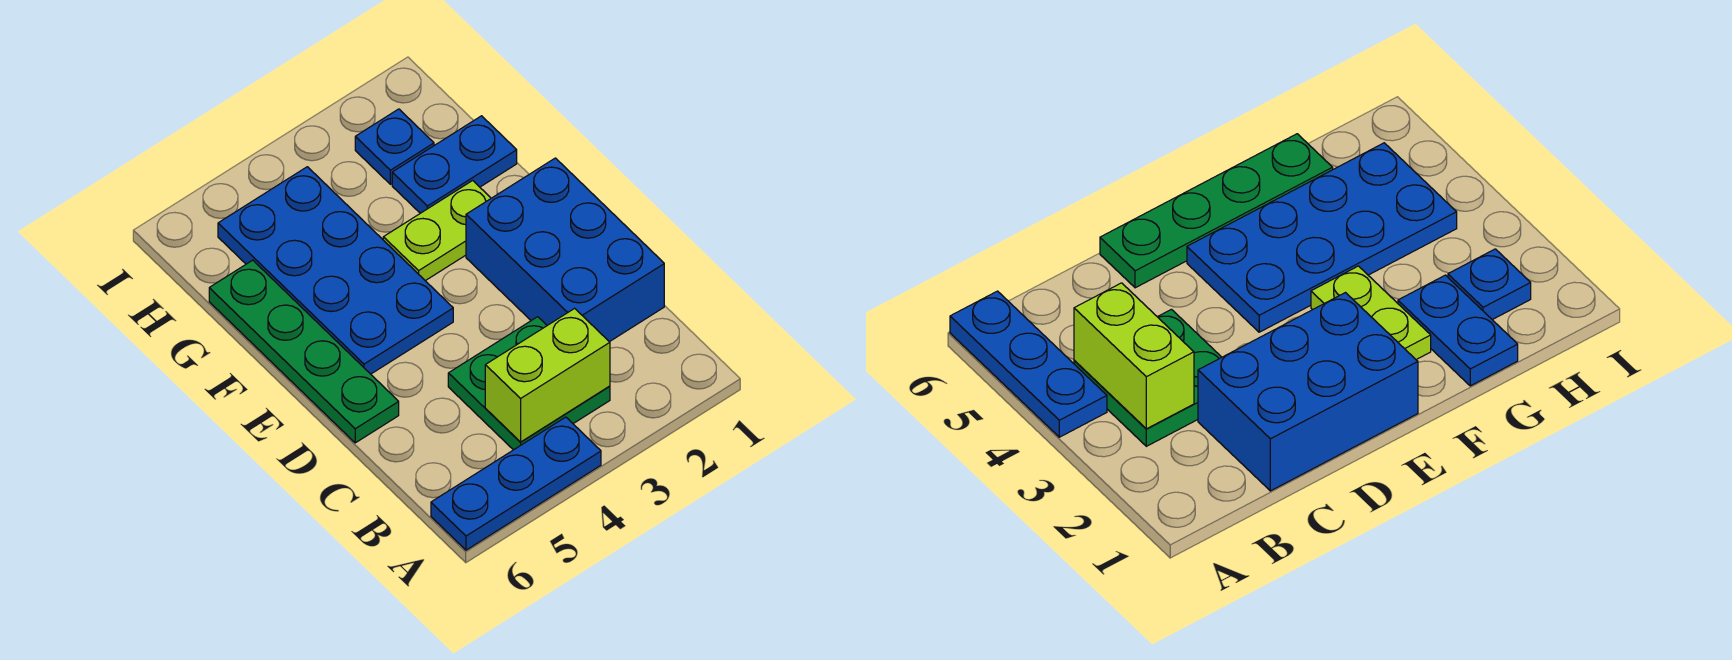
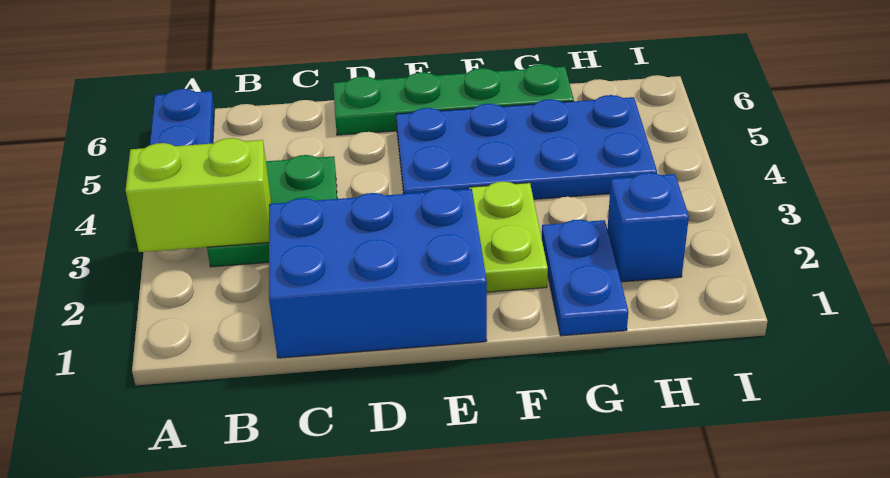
lime brick B3:B4 level 2 -> lime brick A3:B3 level 2
blue plate H2 level 1 -> blue brick H2 level 1

